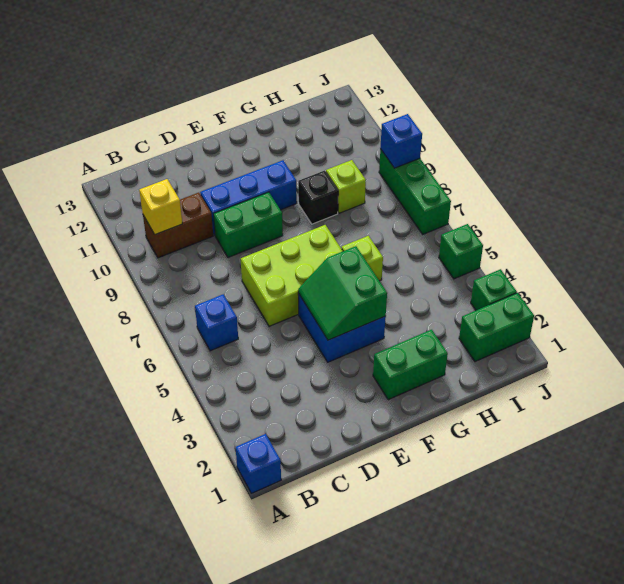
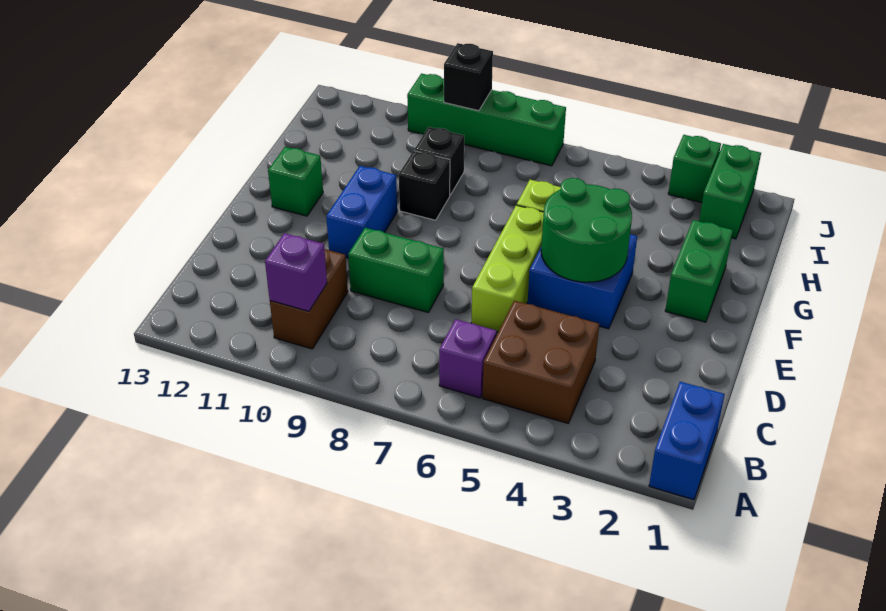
blue brick A1 level 1 -> blue brick A1:B1 level 1
none -> brown brick B4:C5 level 1
blue brick B6 level 1 -> purple brick B6 level 1
yellow brick B10 level 2 -> purple brick B10 level 2
lime brick D6:F7 level 1 -> lime brick D6:F6 level 1
green brick D9:E9 level 1 -> green brick D8:D9 level 1
blue brick D10:F10 level 1 -> blue brick E10:F10 level 1
green slope E4:F5 level 2 top F -> green round brick E4:F5 level 2
lime brick H9 level 1 -> black brick H9 level 1
green brick J5 level 1 -> green brick F12 level 1
green brick J7:J9 level 1 -> green brick J7:J10 level 1
blue brick J9 level 2 -> black brick J9 level 2

